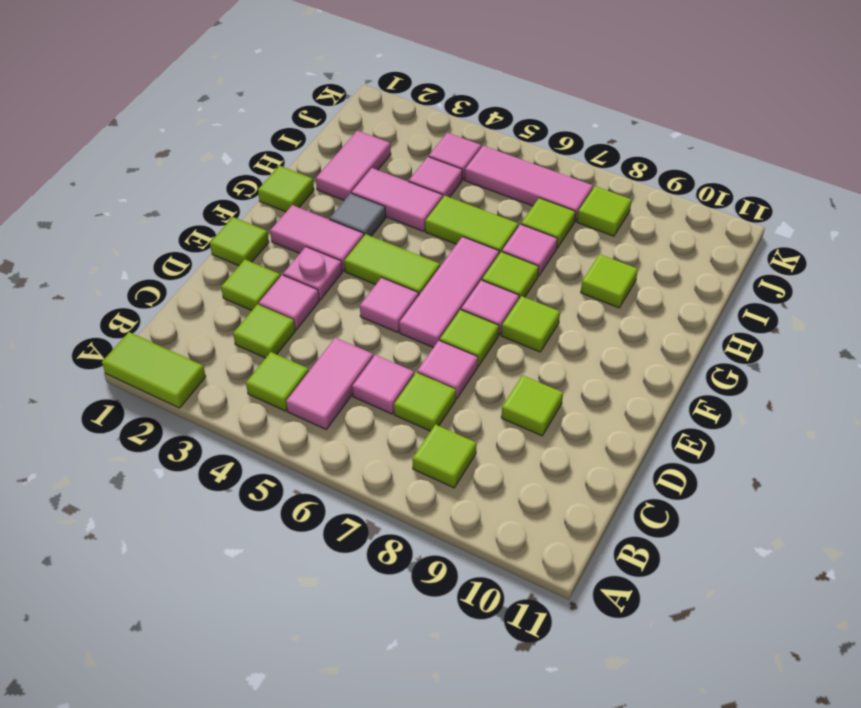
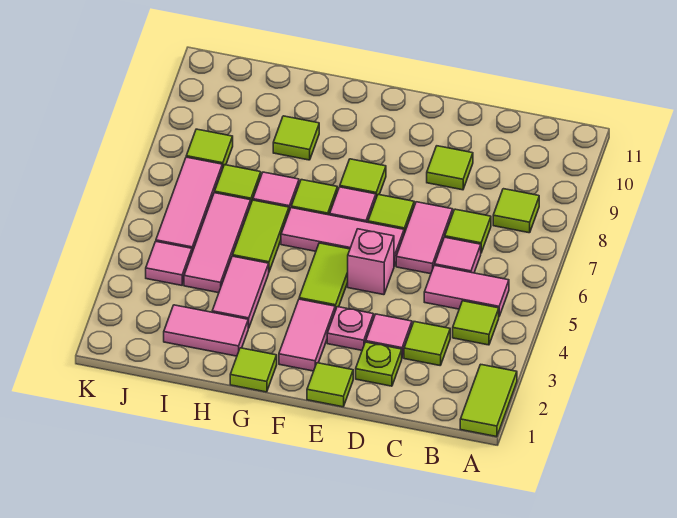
lime tile D2 level 1 -> lime plate D2 level 1
pink tile D7 level 1 -> pink tile D6:D7 level 1
pink tile E5 level 1 -> pink brick E5 level 1
grey tile G3 level 1 -> none
pink tile I4 level 1 -> pink tile I4:I6 level 1

